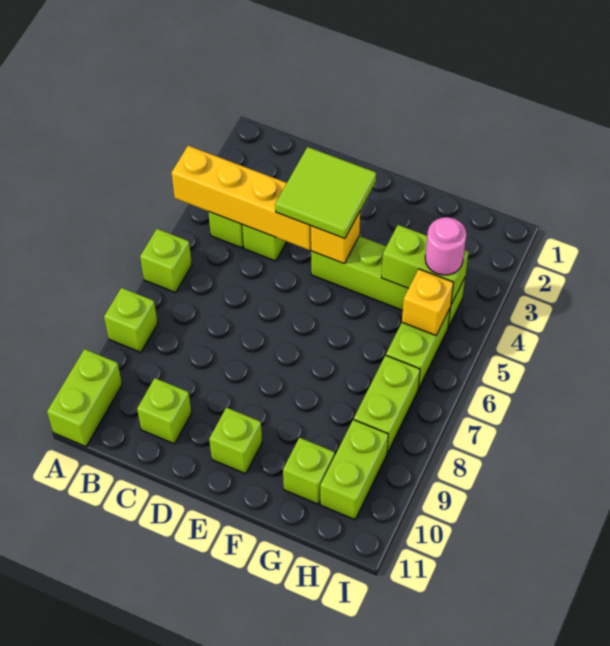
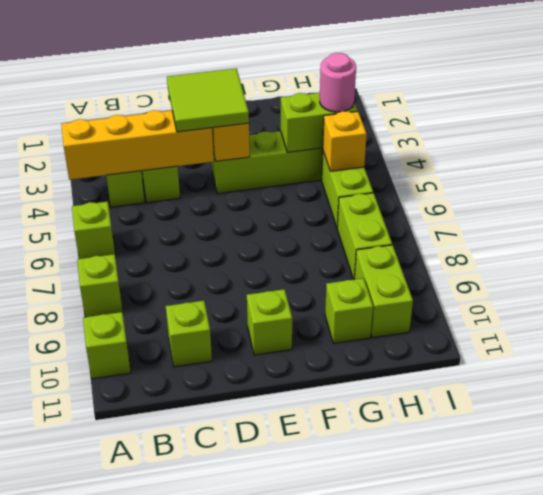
lime brick A10:A11 level 1 -> lime brick A10 level 1

